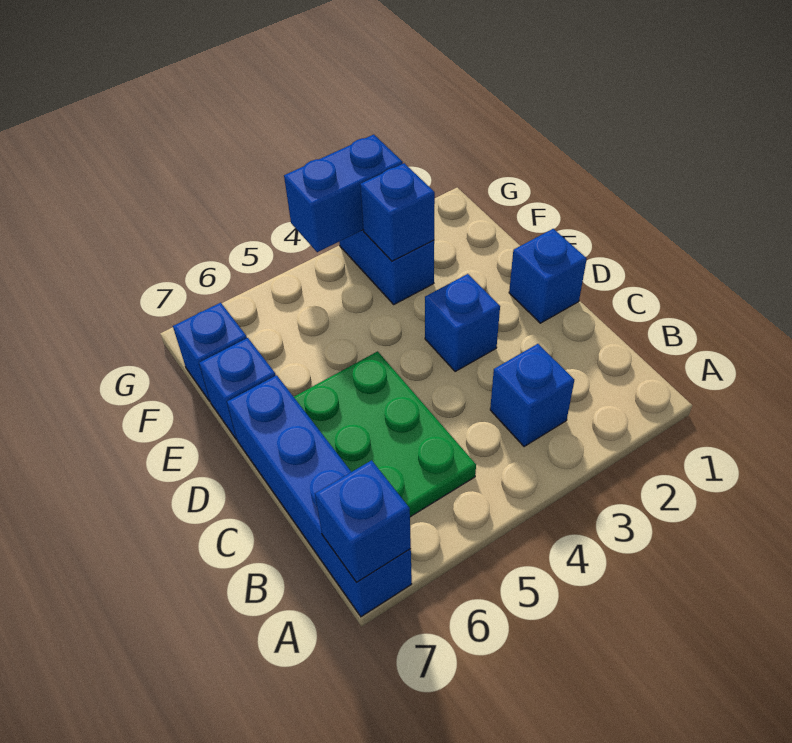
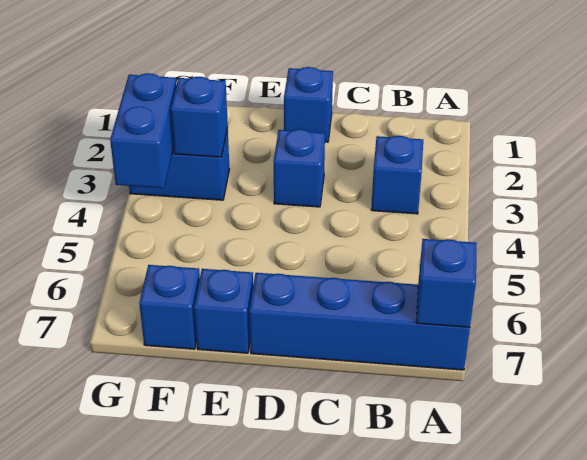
green plate B5:D6 level 1 -> none

